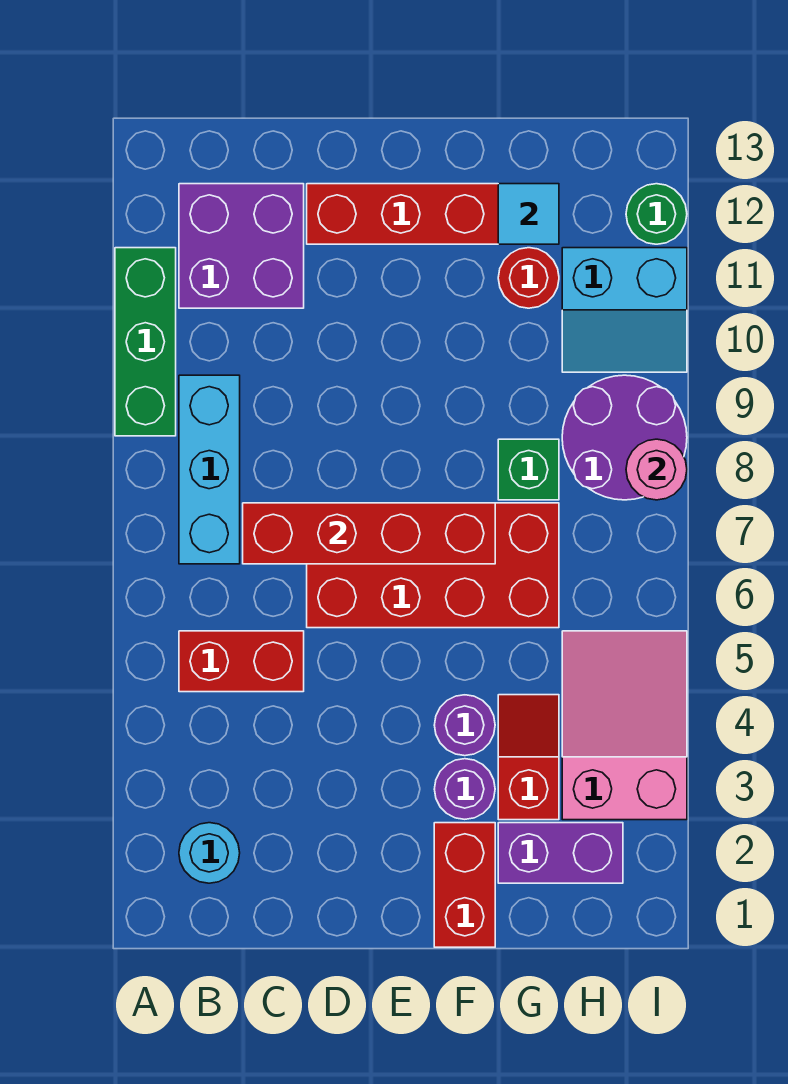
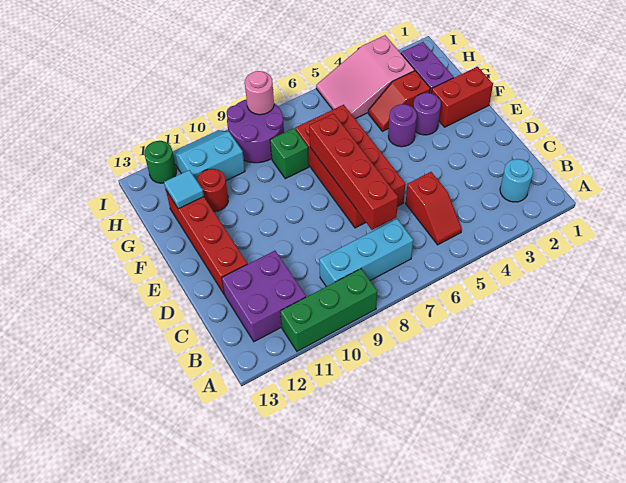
red brick B5:C5 level 1 -> red slope B5:C5 level 1 top C
cyan slope H10:I11 level 1 top 11 -> cyan slope H10:I11 level 1 top H

